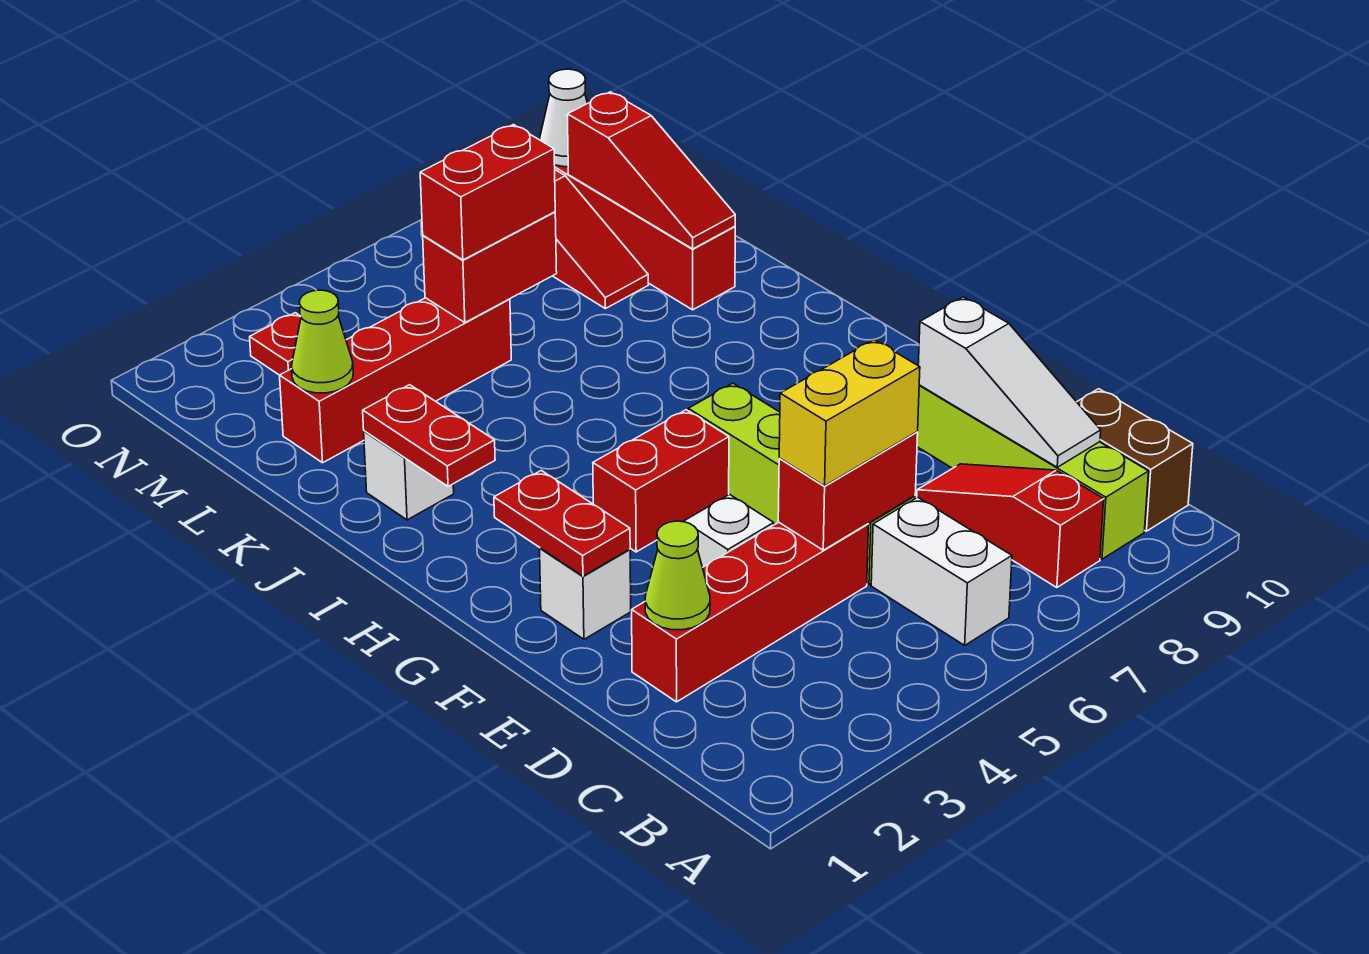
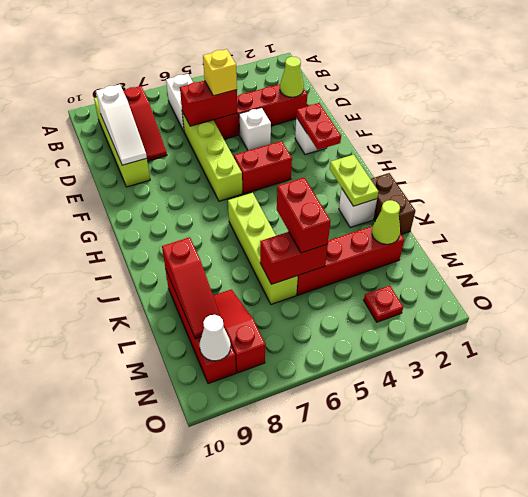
brown brick B10:C10 level 1 -> brown brick J1:K1 level 1
white slope C9:E9 level 2 top E -> white slope C9:E9 level 2 top C
yellow brick D5:D6 level 3 -> yellow brick D5 level 3
red plate I2:J2 level 2 -> lime plate I2:J2 level 2
none -> lime brick I6:L6 level 1
red slope K9:M9 level 2 top M -> red slope K9:M9 level 2 top K
red brick L5:L6 level 3 -> red brick K5:L5 level 3

